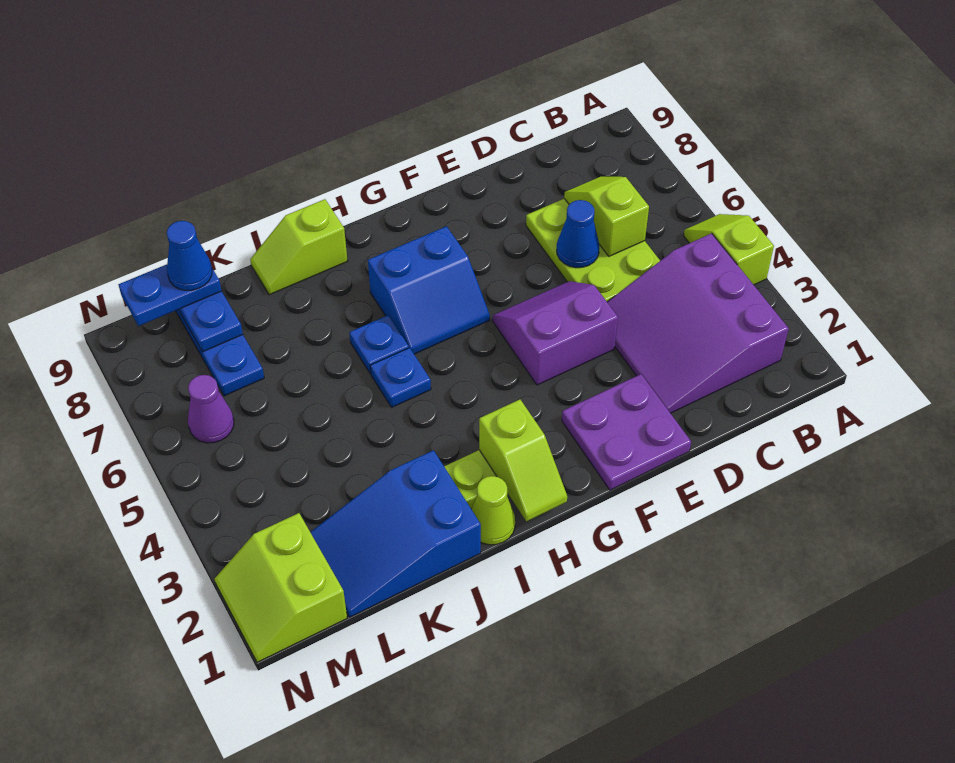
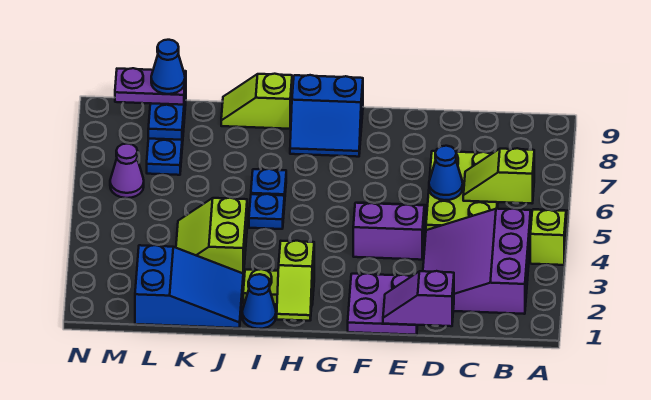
lime slope C6:C7 level 2 top 6 -> lime slope B6:C6 level 2 top B
none -> purple slope D1:E1 level 2 top D
blue slope G6:H7 level 1 top 7 -> blue slope G8:H9 level 1 top 9
lime cone I1 level 1 -> blue cone I1 level 1
blue slope J1:L2 level 1 top J -> blue slope J1:L2 level 1 top L
blue plate L9:M9 level 3 -> purple plate L9:M9 level 3
lime slope M1:N2 level 1 top M -> lime slope J3:K4 level 1 top J

